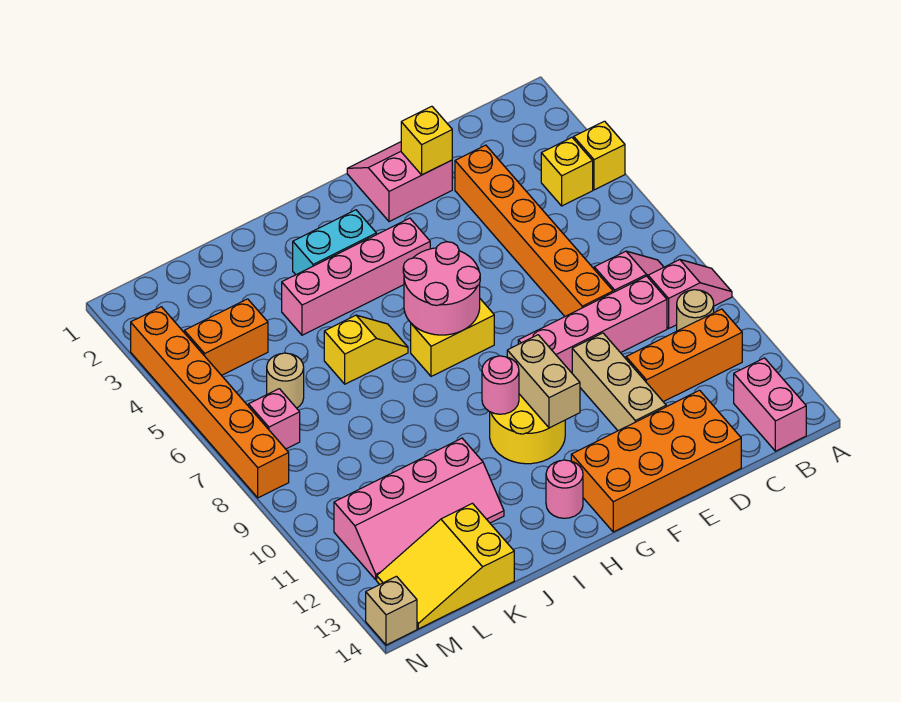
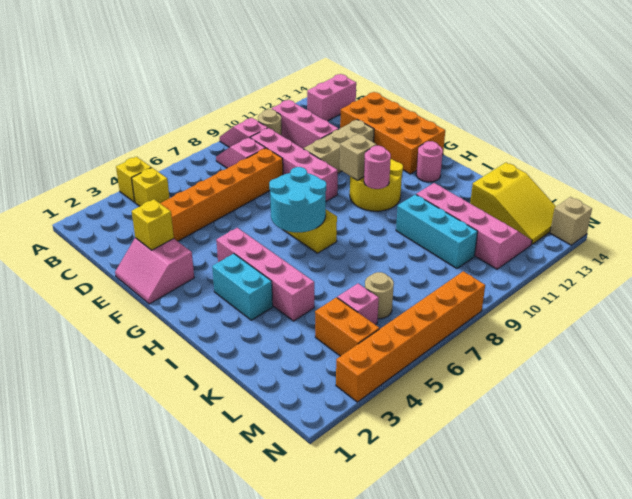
orange brick B11:D11 level 1 -> pink brick B11:D11 level 1
pink round brick G6:H7 level 2 -> cyan round brick G6:H7 level 2
tan brick G10:G11 level 2 -> tan brick G10 level 2
yellow slope I6:J6 level 1 top J -> none
none -> cyan brick J10:L10 level 1
pink brick M7 level 1 -> pink brick L5 level 1

